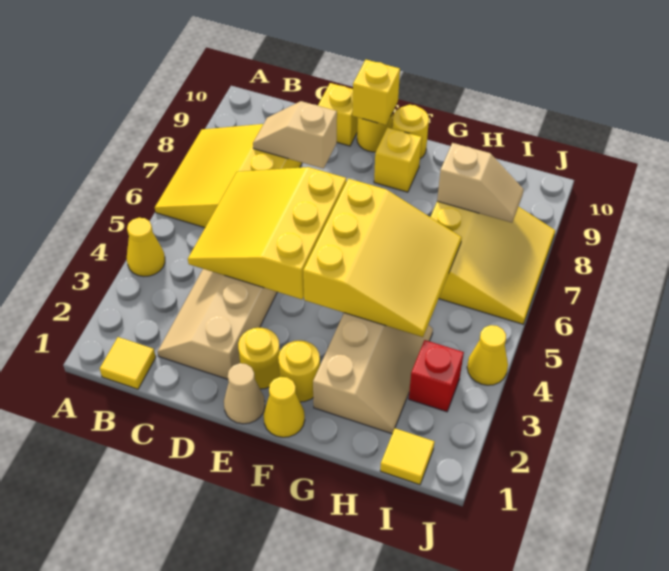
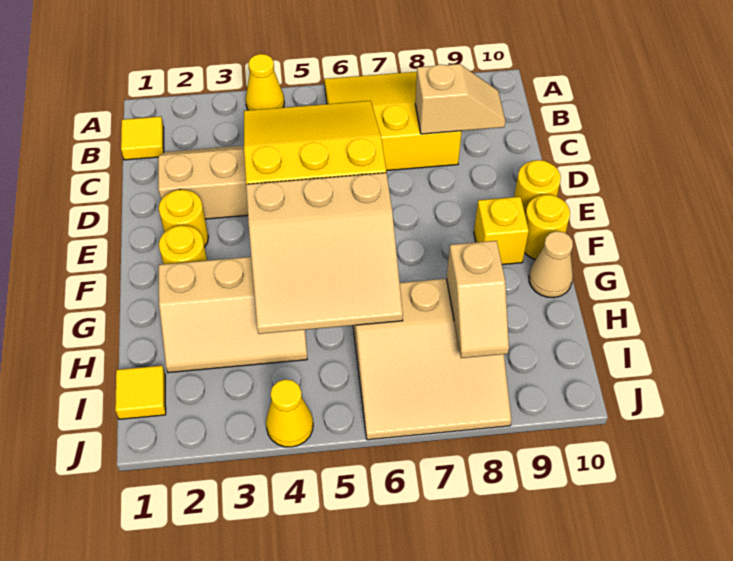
tan slope C8:D8 level 2 top D -> tan slope C8:C9 level 2 top 8
yellow brick D10 level 1 -> none
tan cone E1 level 1 -> tan cone G10 level 1
yellow brick E10 level 2 -> none
yellow cone F1 level 1 -> none
yellow slope F4:H6 level 2 top F -> tan slope F4:H6 level 2 top F
yellow slope H6:J8 level 1 top H -> tan slope H6:J8 level 1 top H
red brick I3 level 1 -> none

